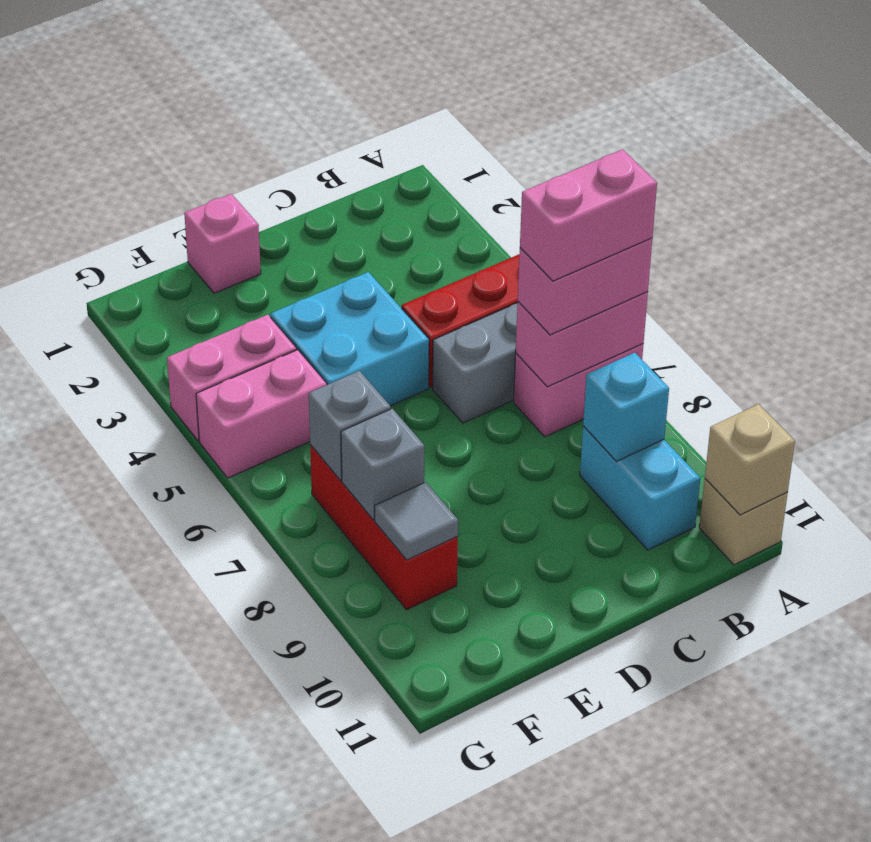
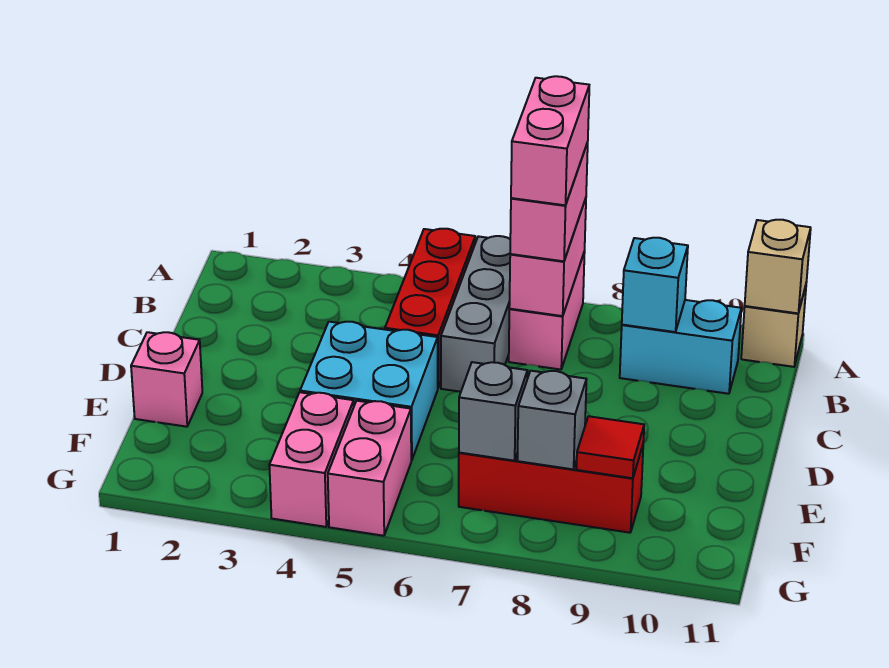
grey tile F9 level 2 -> red tile F9 level 2

